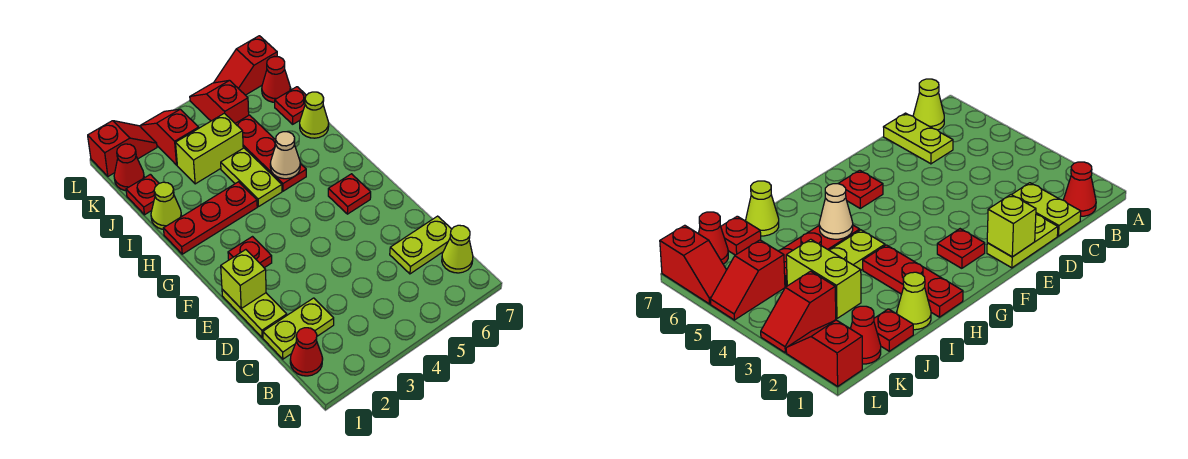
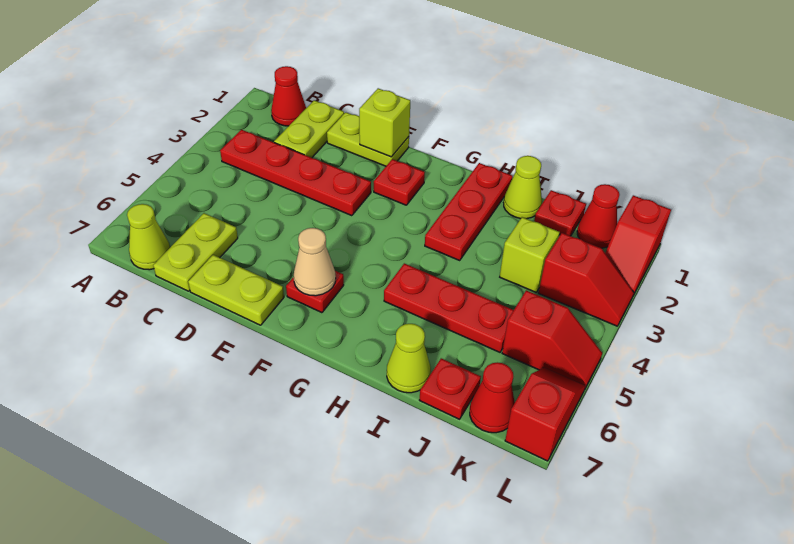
none -> red plate B3:E3 level 1
lime plate H4:I4 level 1 -> lime plate D7:E7 level 1
tan cone H5 level 2 -> tan cone F6 level 2
lime brick J3:J4 level 1 -> lime brick J3 level 1

